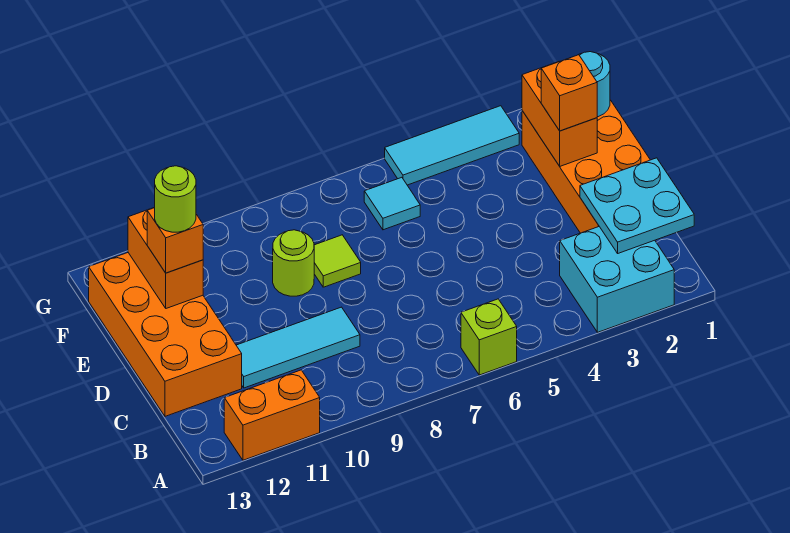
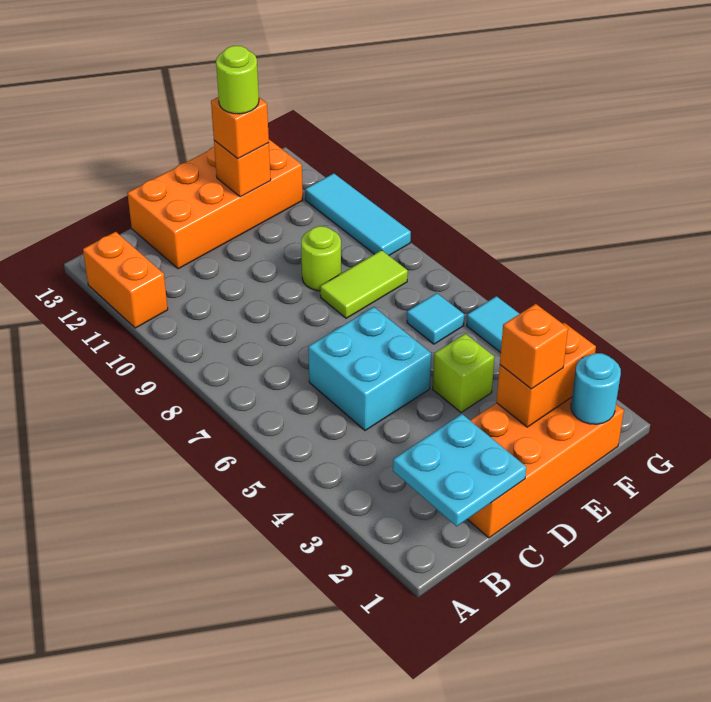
cyan brick A2:B3 level 1 -> cyan brick C5:D6 level 1
lime brick A6 level 1 -> lime brick E4 level 1
cyan tile C9:C11 level 1 -> cyan tile G9:G11 level 1
lime tile E8 level 1 -> lime tile E8:F8 level 1
orange brick E12:F12 level 2 -> orange brick E12 level 2

